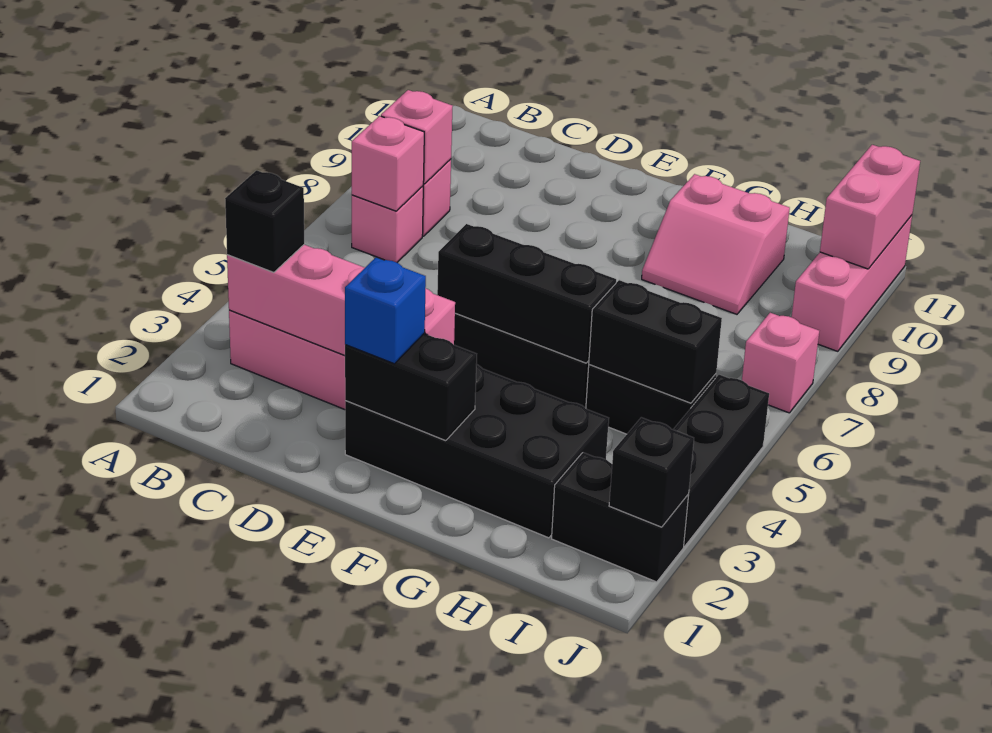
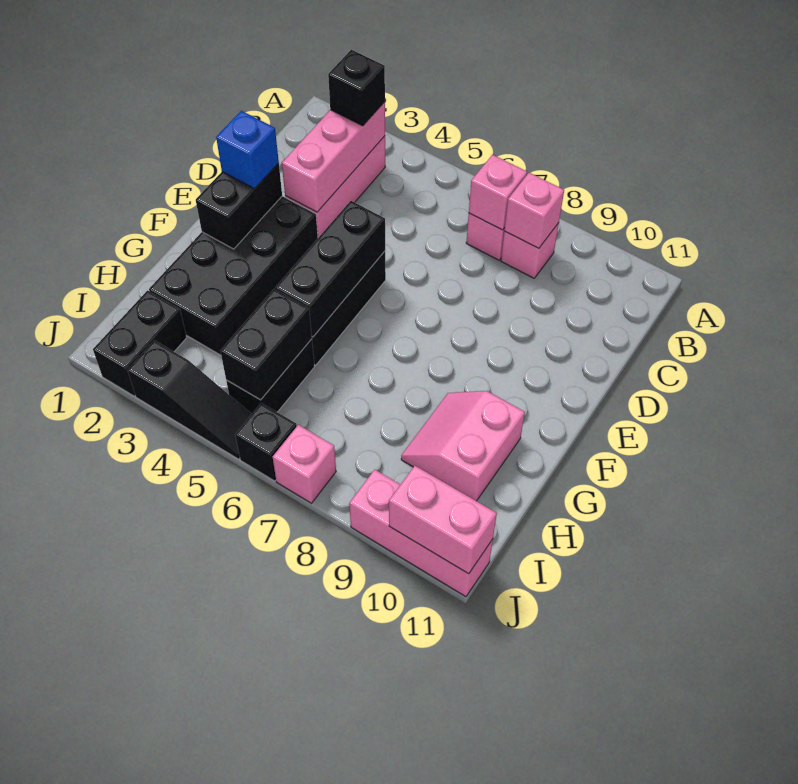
pink brick B3:E3 level 2 -> pink brick B3:D3 level 2
black brick J2 level 2 -> black brick J6 level 1
black brick J3:J5 level 1 -> black slope J3:J5 level 1 top 3

